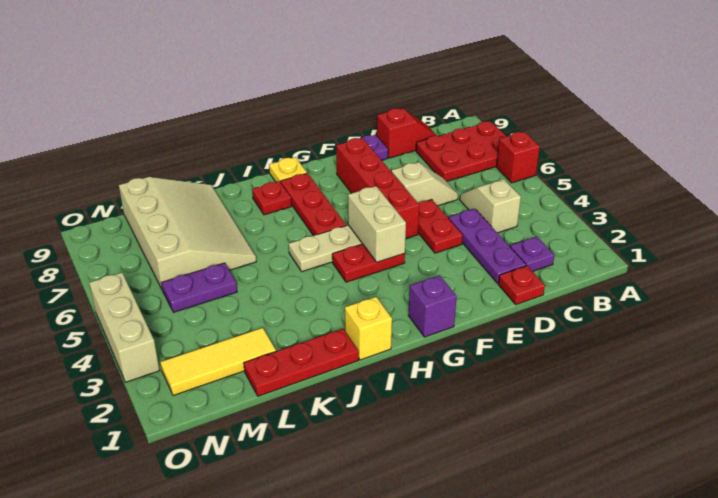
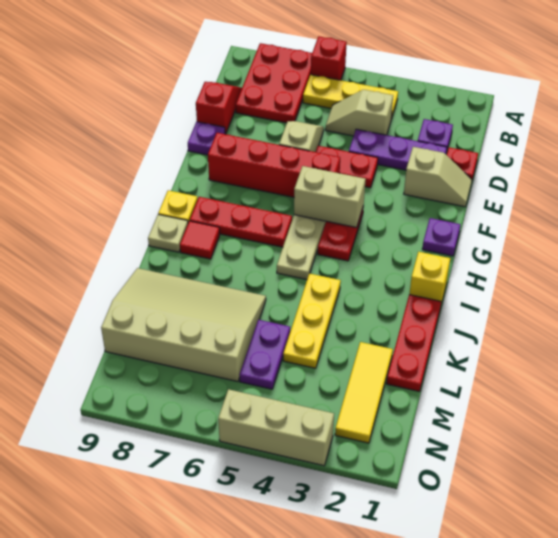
none -> yellow plate B4:B6 level 1
none -> tan slope E1:E2 level 1 top 2
purple brick G1 level 1 -> purple plate G1 level 1
red plate I8 level 1 -> red tile I8 level 1
none -> tan plate I9 level 1
none -> yellow plate J4:L4 level 1

